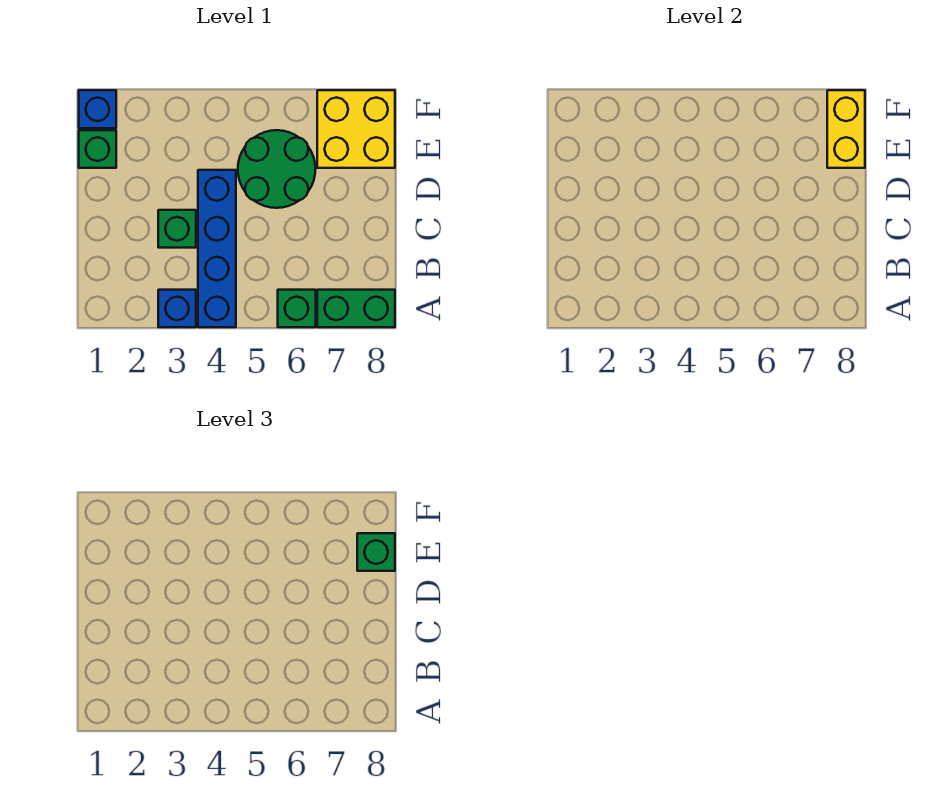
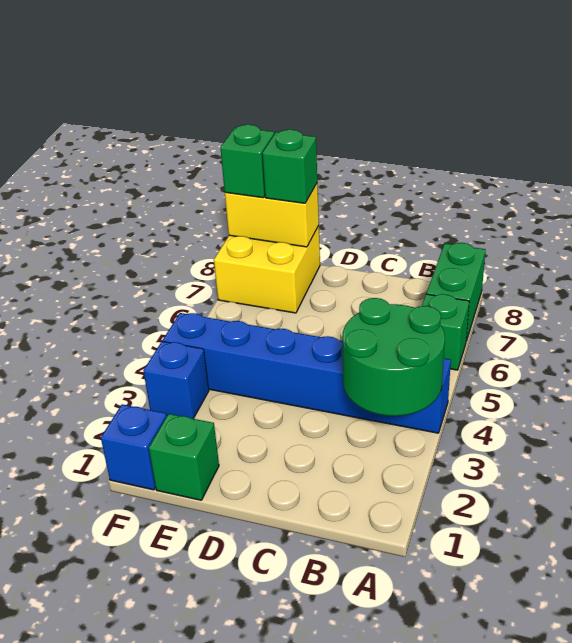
blue brick A3 level 1 -> blue brick F3 level 1
blue brick A4:D4 level 1 -> blue brick A4:F4 level 1
green brick C3 level 1 -> green brick F8 level 3
green round brick D5:E6 level 1 -> green round brick A3:B4 level 2

